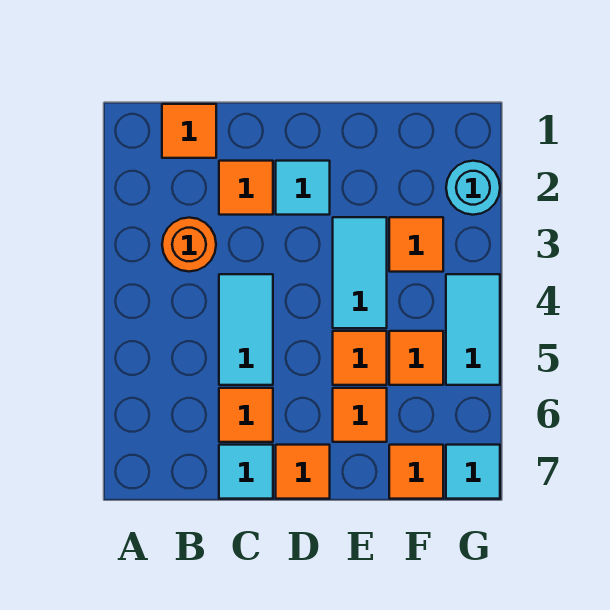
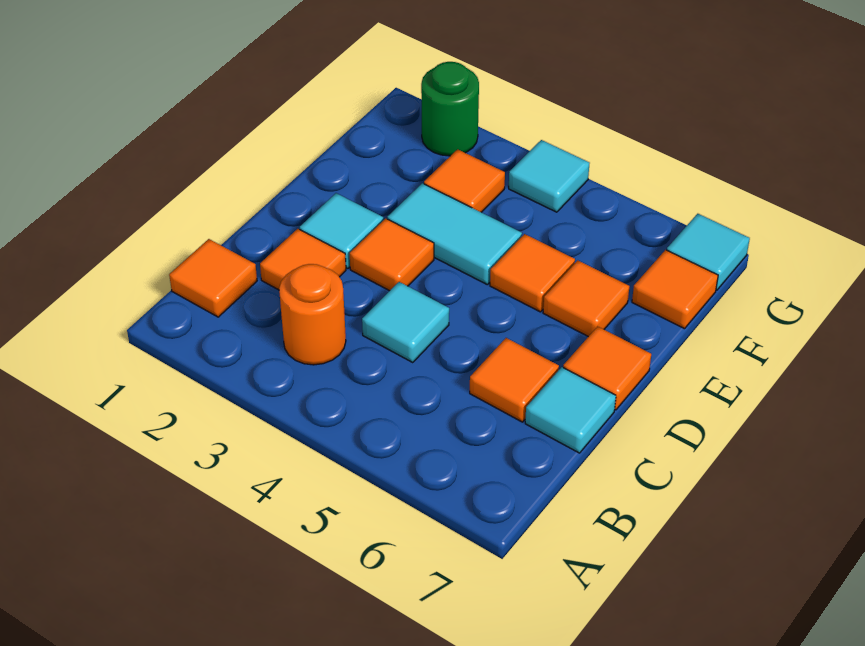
cyan tile C4:C5 level 1 -> cyan tile C4 level 1
orange tile F5 level 1 -> orange tile D3 level 1
cyan round brick G2 level 1 -> green round brick G2 level 1
cyan tile G4:G5 level 1 -> cyan tile G4 level 1

